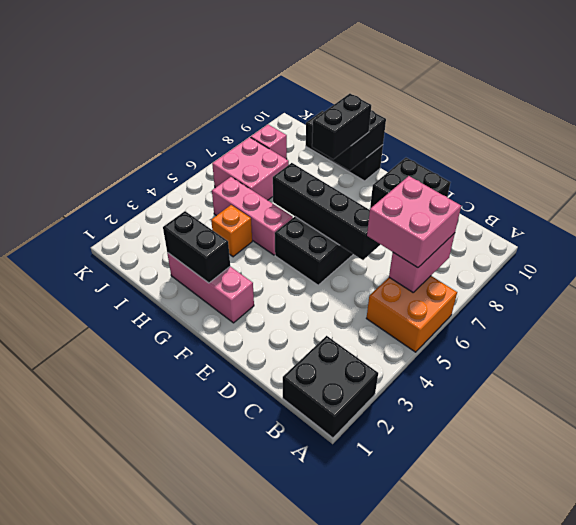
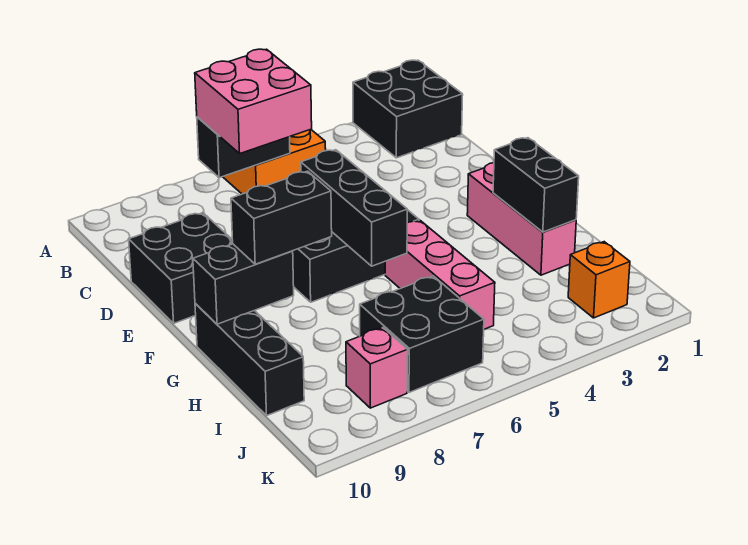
pink brick B6:B7 level 2 -> black brick B6:B7 level 2
black brick D6:G6 level 2 -> black brick E6:G6 level 2
orange brick H4 level 1 -> orange brick J2 level 1
pink brick I6:J7 level 1 -> black brick I6:J7 level 1

